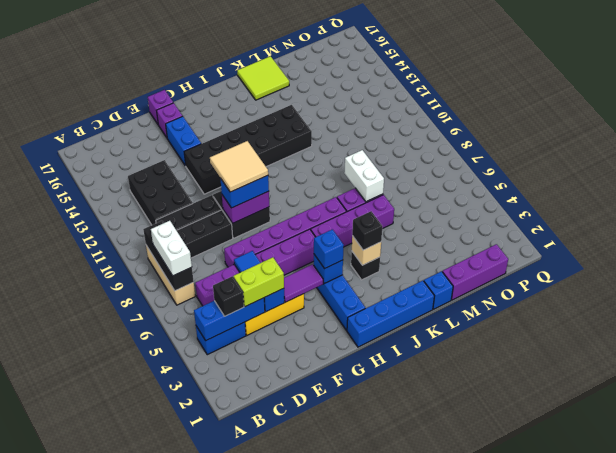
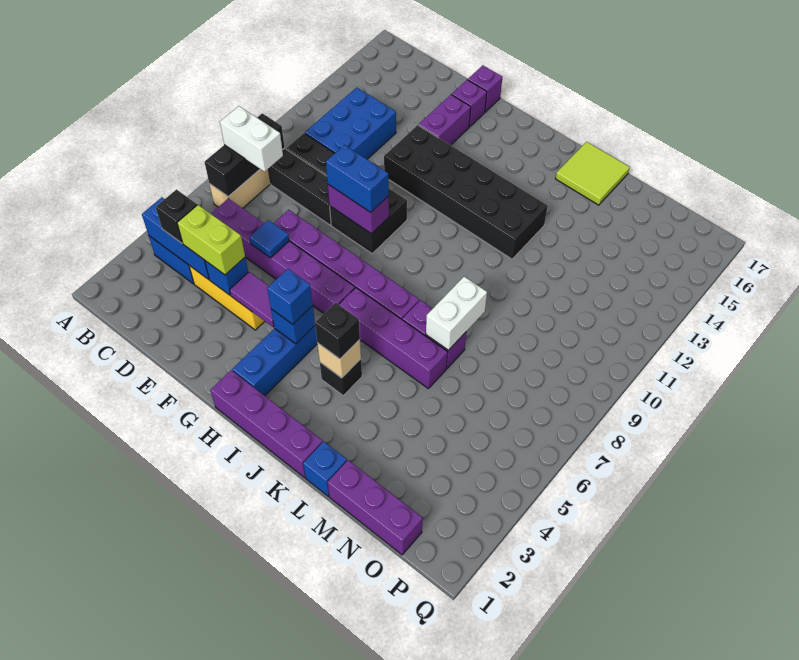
white brick B7:B8 level 3 -> white brick B8:C8 level 3
black brick C11:D13 level 1 -> blue brick C11:D13 level 1
tan tile F9:G10 level 4 -> none
blue brick F14:F15 level 1 -> purple brick F14:F15 level 1
blue brick H1:K1 level 1 -> purple brick H1:K1 level 1

